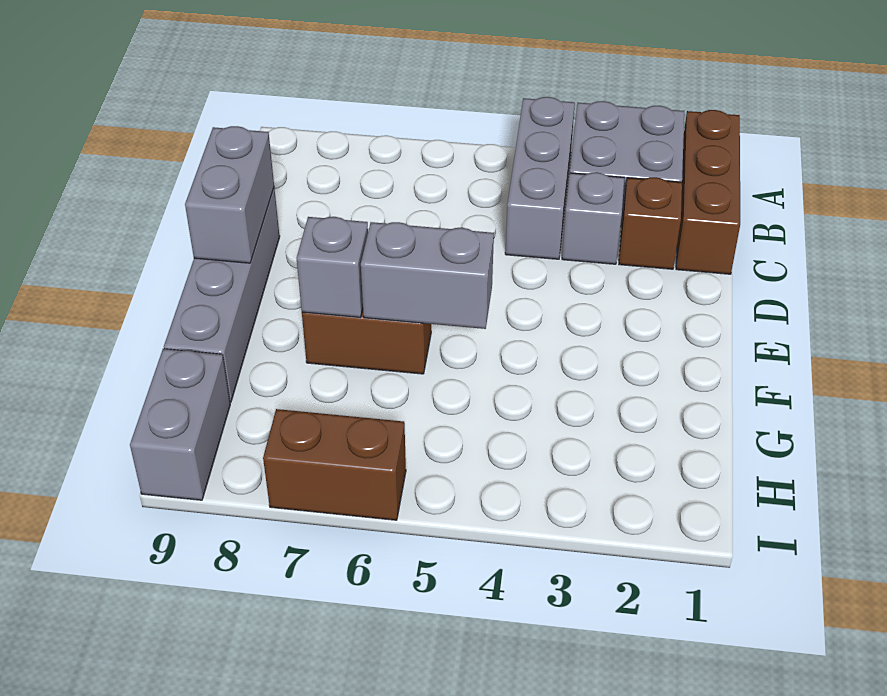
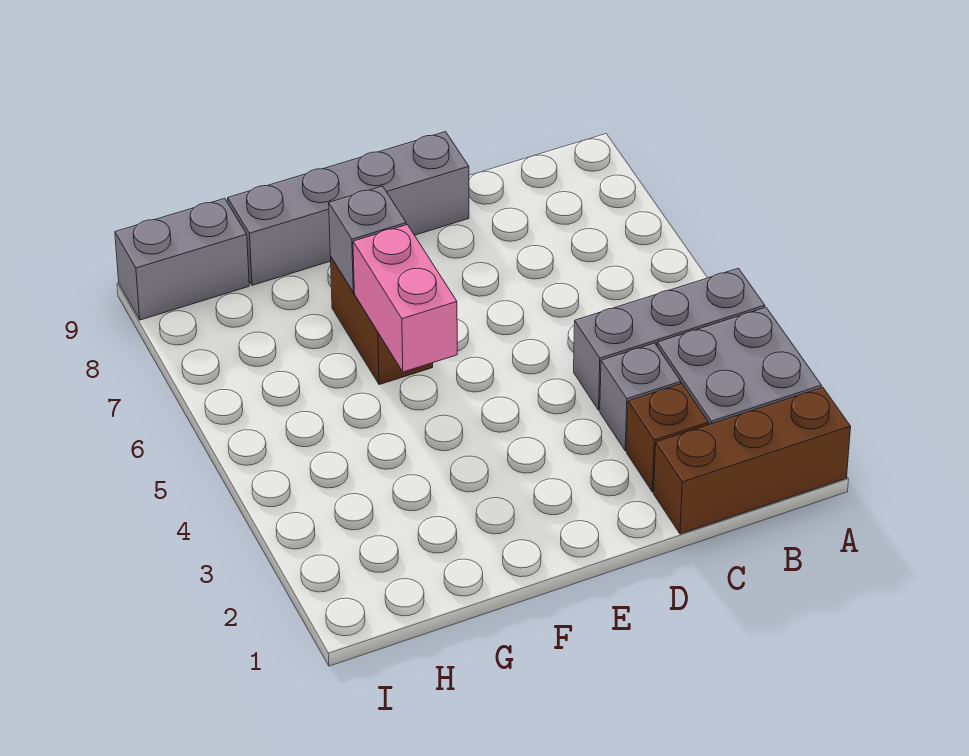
grey brick D9:E9 level 2 -> none
grey brick F5:F6 level 2 -> pink brick F5:F6 level 2
brown brick I6:I7 level 1 -> none

